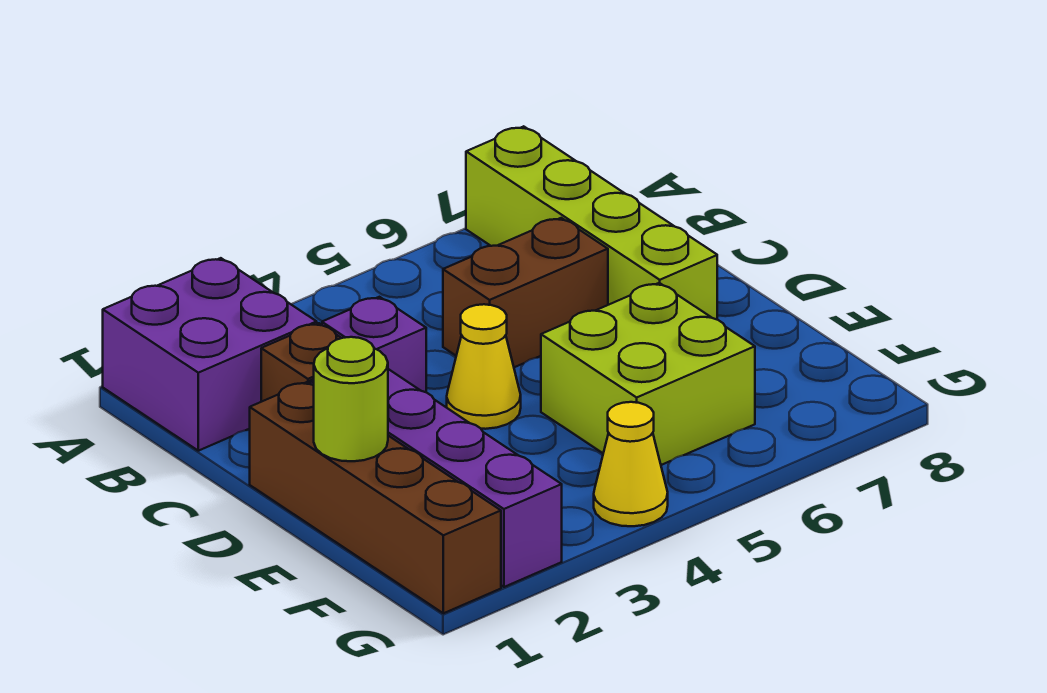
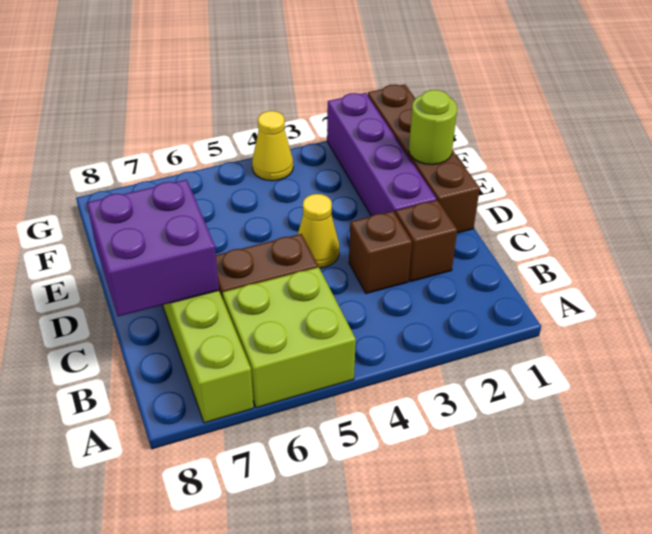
purple brick A1:B2 level 1 -> purple brick C7:D8 level 2
purple brick C3 level 1 -> brown brick C3 level 1
lime brick E5:F6 level 1 -> lime brick A5:B6 level 1

